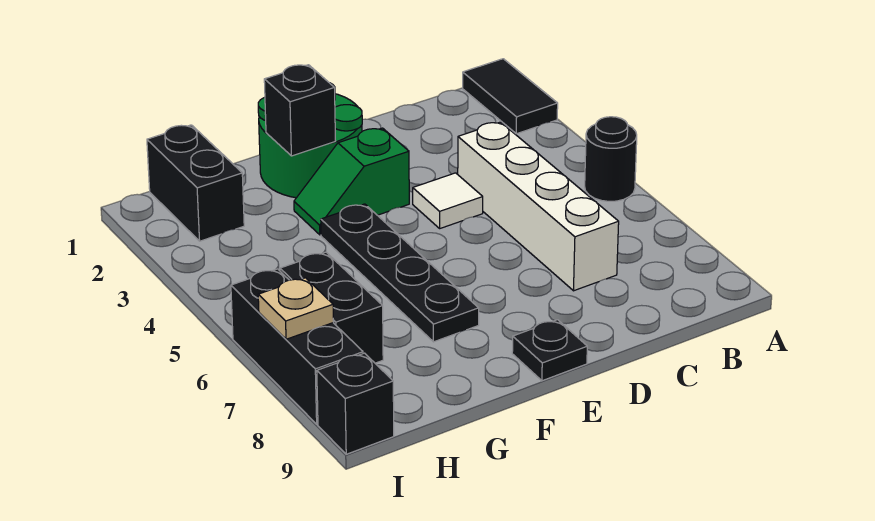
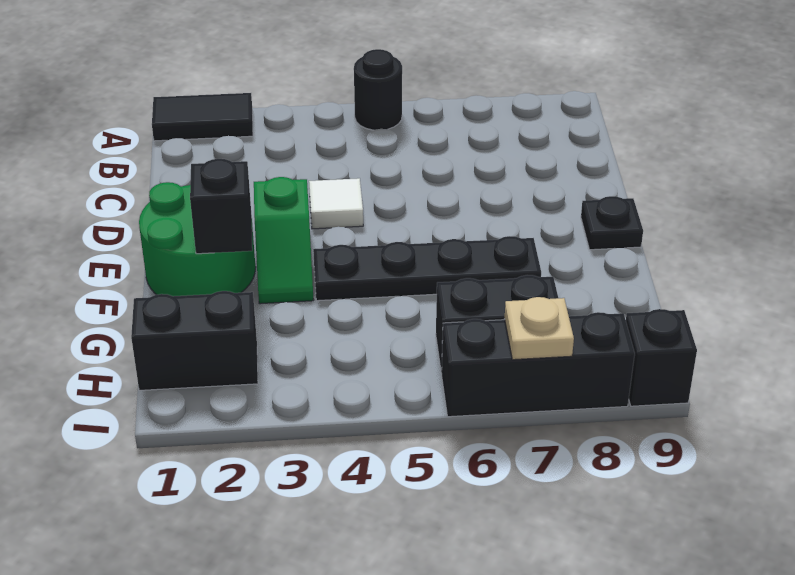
white brick C4:C7 level 1 -> none

